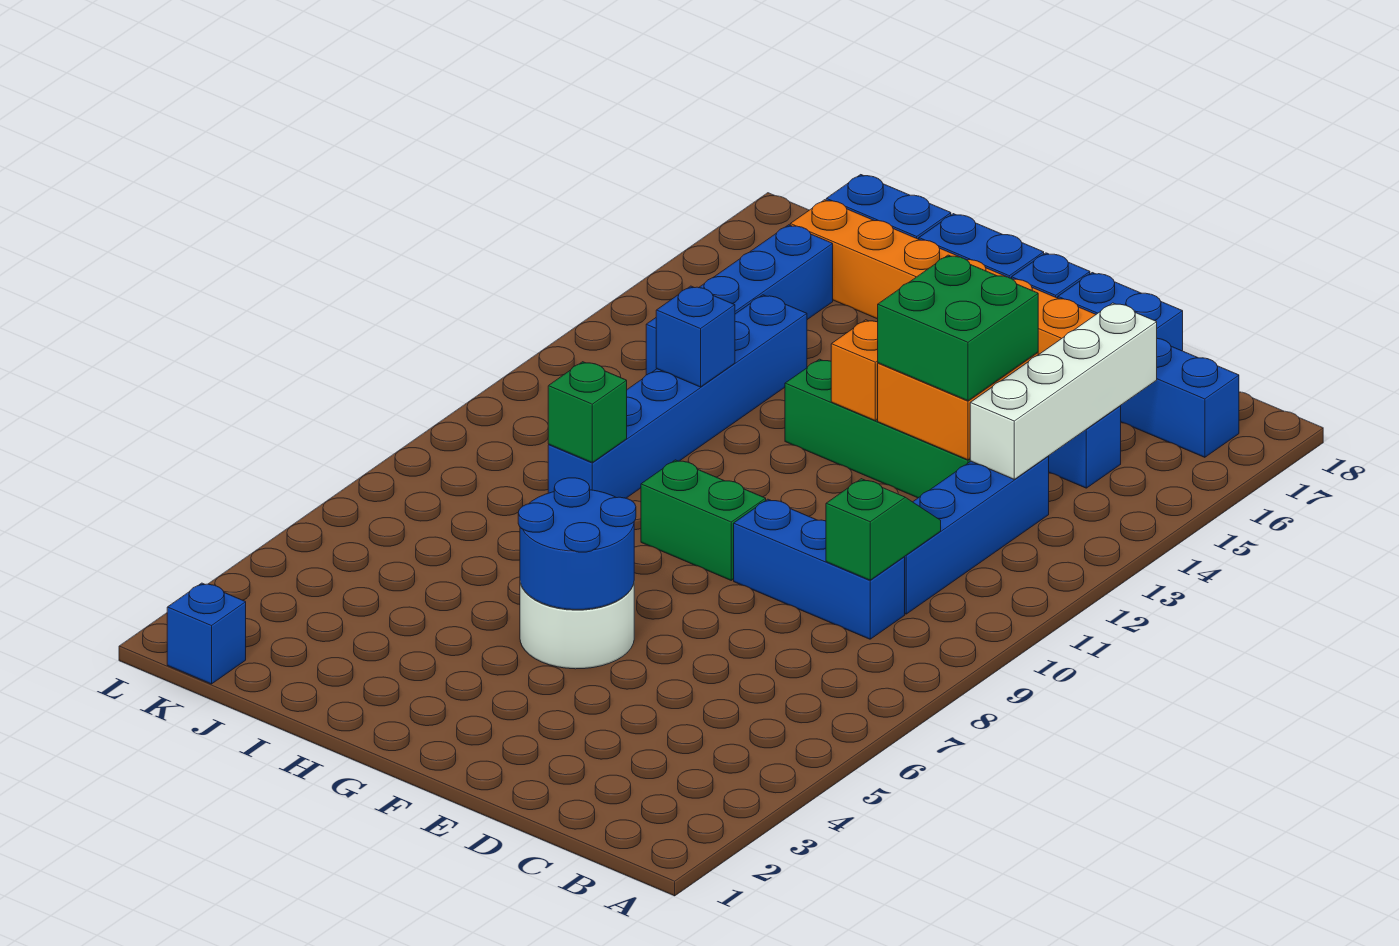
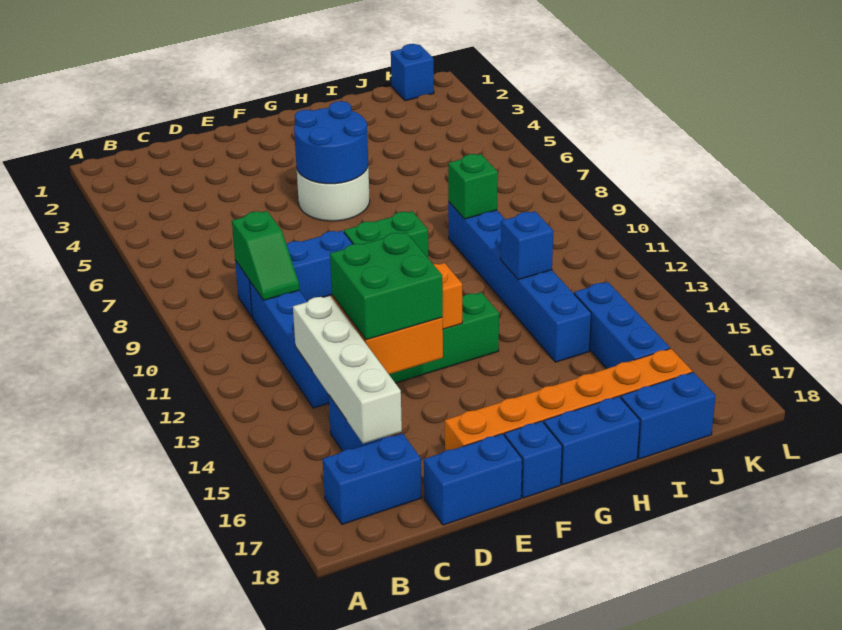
blue brick J13:J16 level 1 -> blue brick J14:J16 level 1

